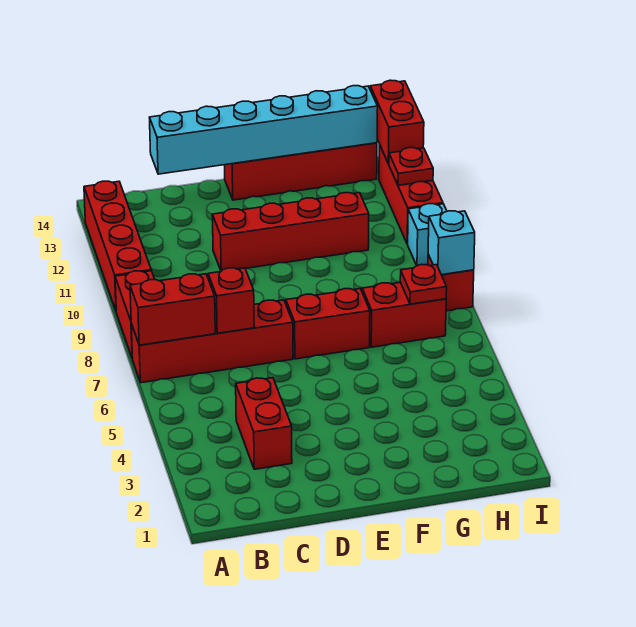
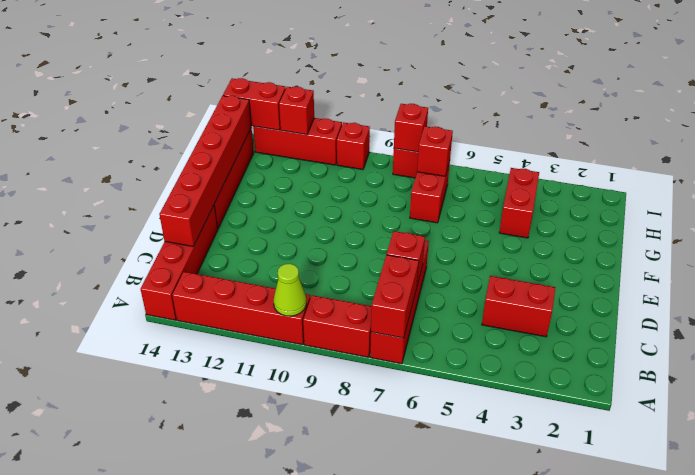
none -> lime cone A10 level 2
cyan brick C14:H14 level 2 -> red brick C14:H14 level 2
red brick D11:G11 level 1 -> red brick A14:D14 level 1
red brick E7:F7 level 1 -> red brick G4:H4 level 1
red plate H7 level 2 -> red brick H7 level 2
cyan brick I8 level 2 -> red brick I8 level 2
cyan brick I10 level 1 -> red brick I10 level 1
red plate I12 level 2 -> red brick I12 level 2

